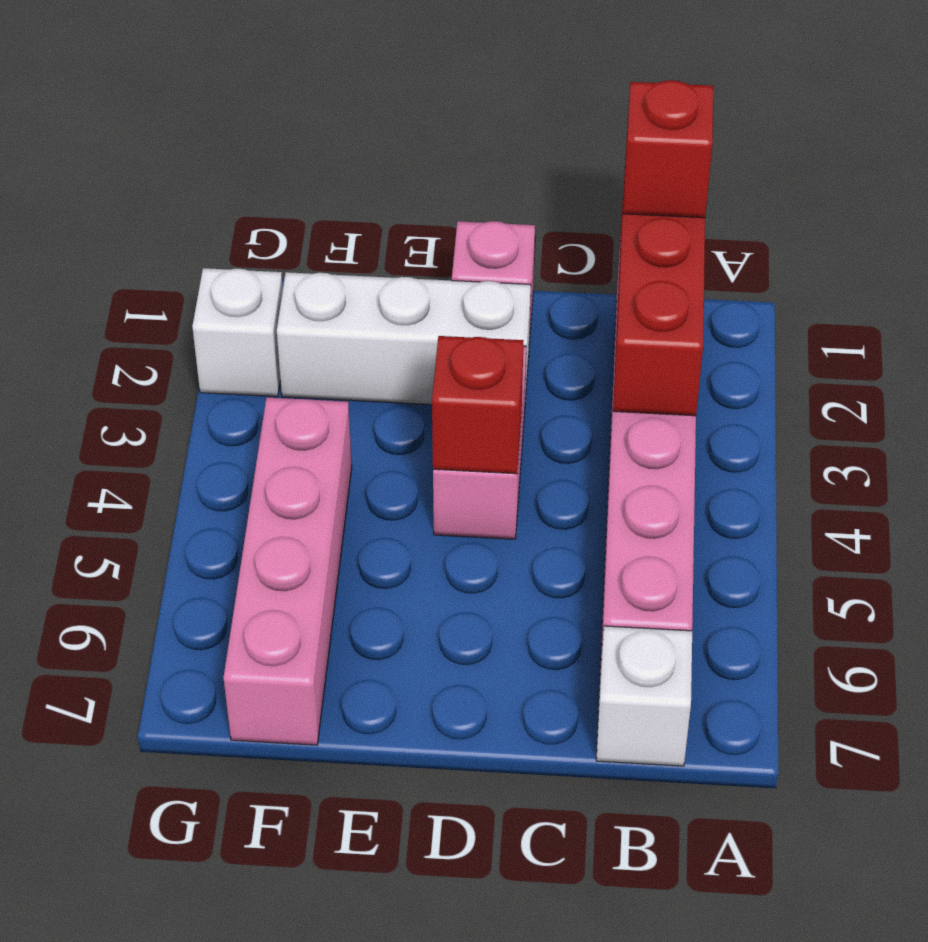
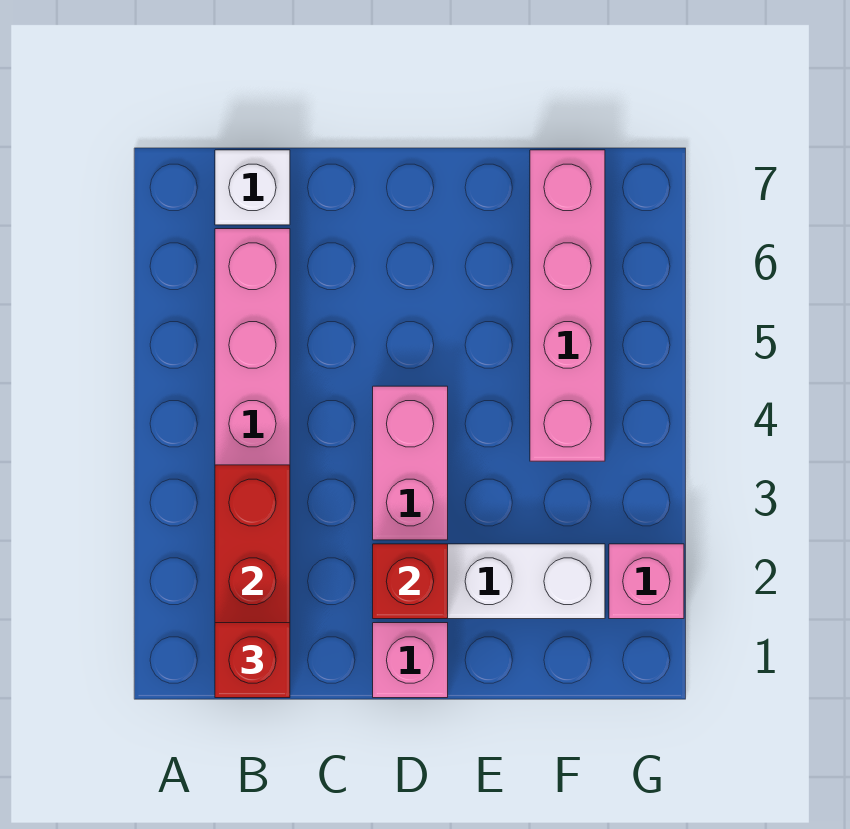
red brick D4 level 2 -> red brick D2 level 2
white brick G2 level 1 -> pink brick G2 level 1

